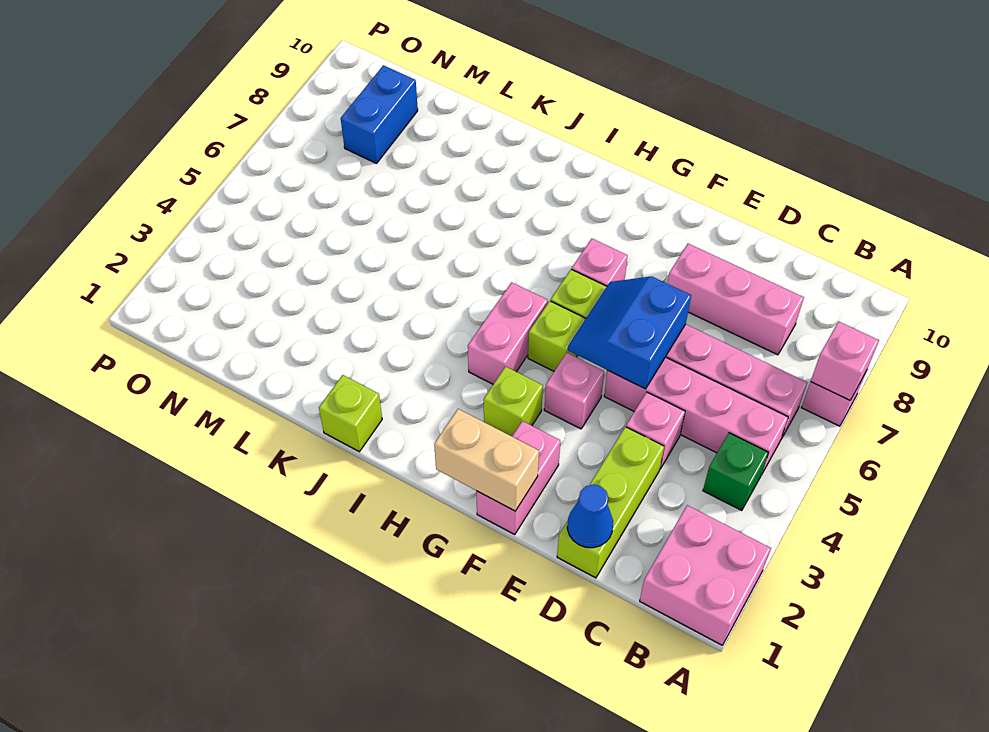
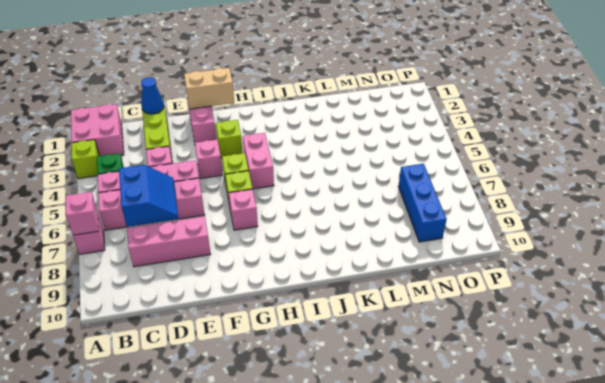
blue slope E5:F6 level 2 top E -> blue slope C6:D7 level 2 top C
lime brick J1 level 1 -> lime brick A3 level 1
blue brick N8:N9 level 1 -> blue brick N7:N9 level 1

